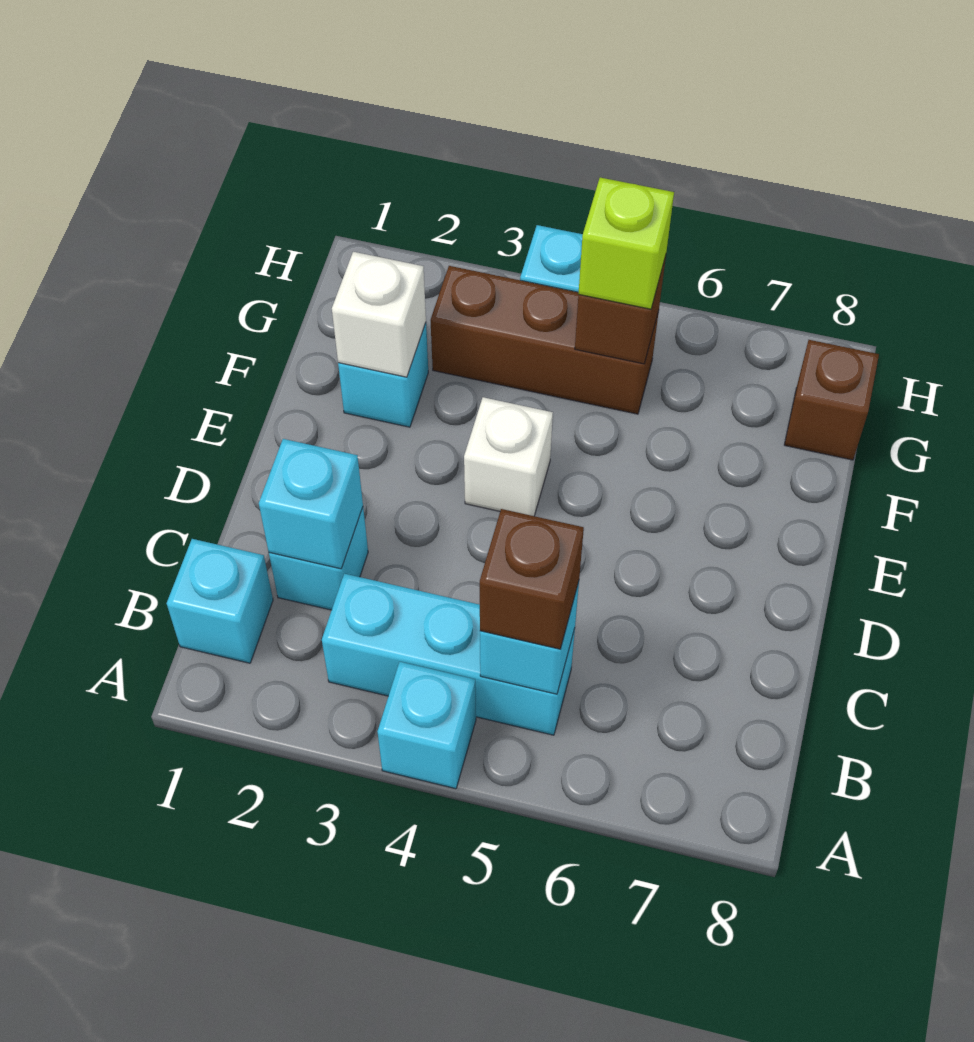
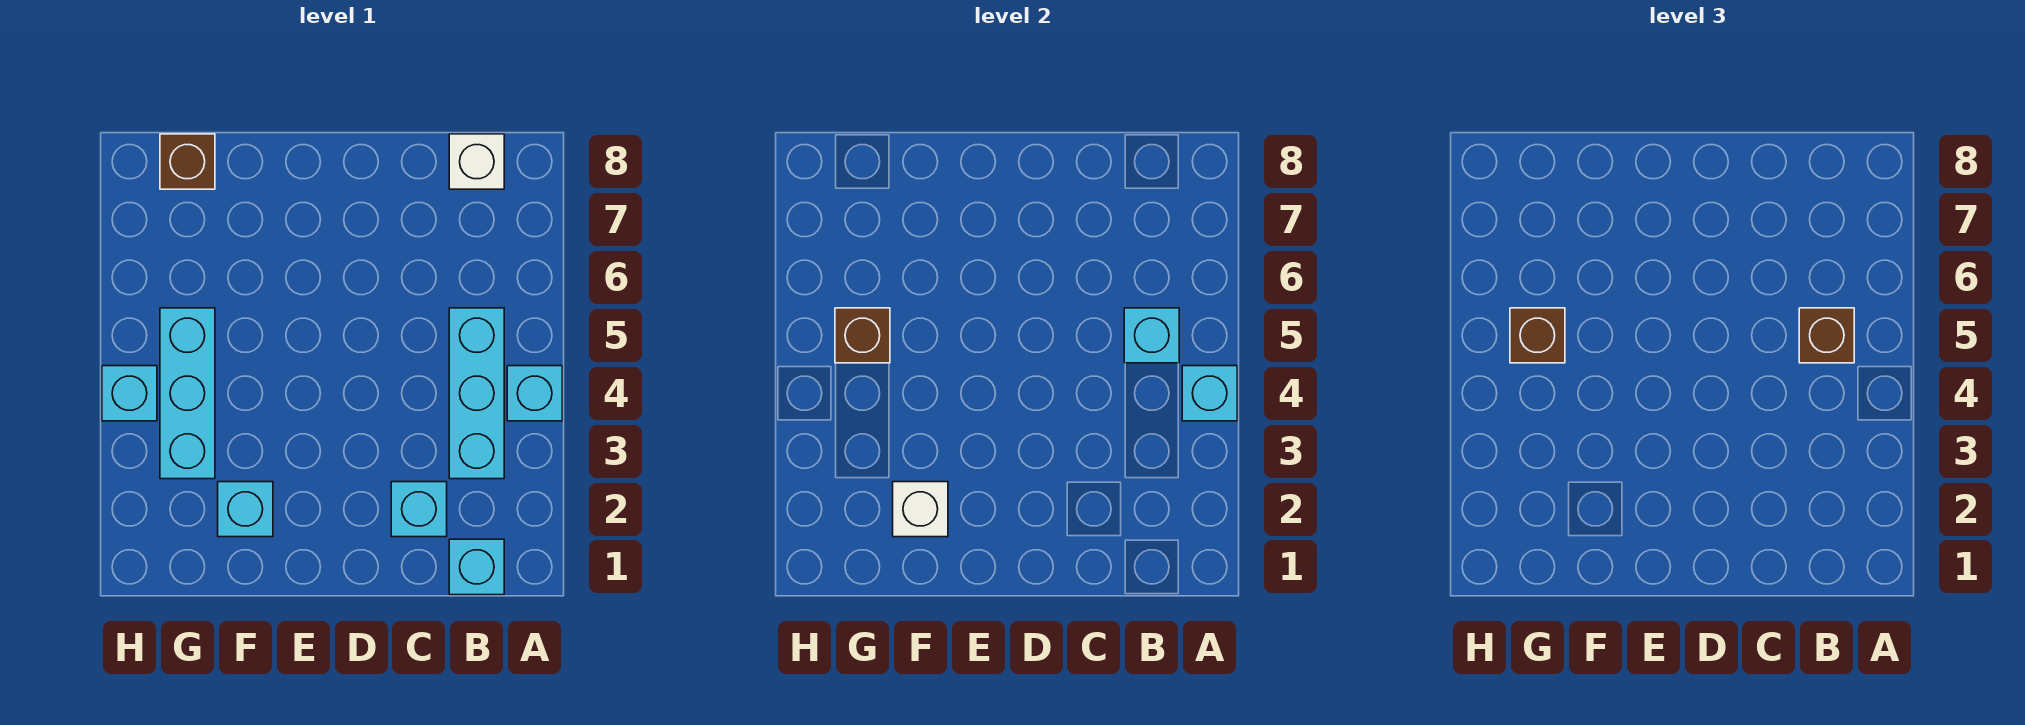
cyan brick C2 level 2 -> cyan brick A4 level 2
white brick E4 level 1 -> white brick B8 level 1
brown brick G3:G5 level 1 -> cyan brick G3:G5 level 1
lime brick G5 level 3 -> brown brick G5 level 3

